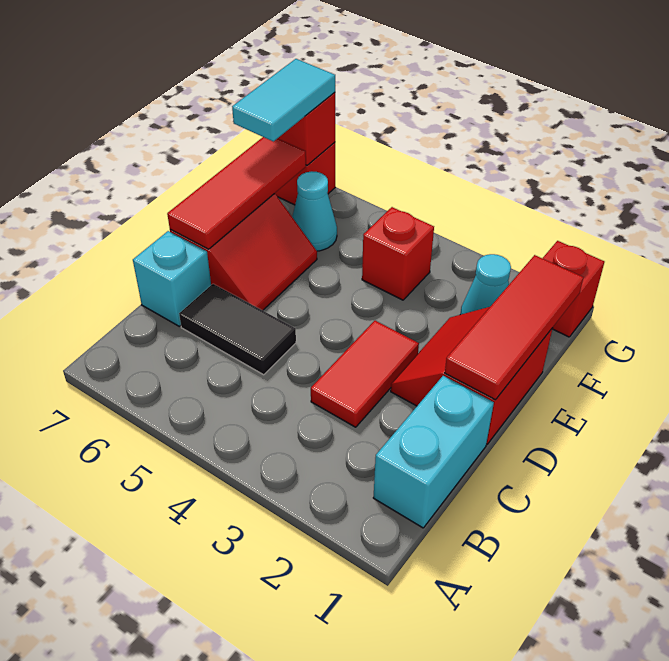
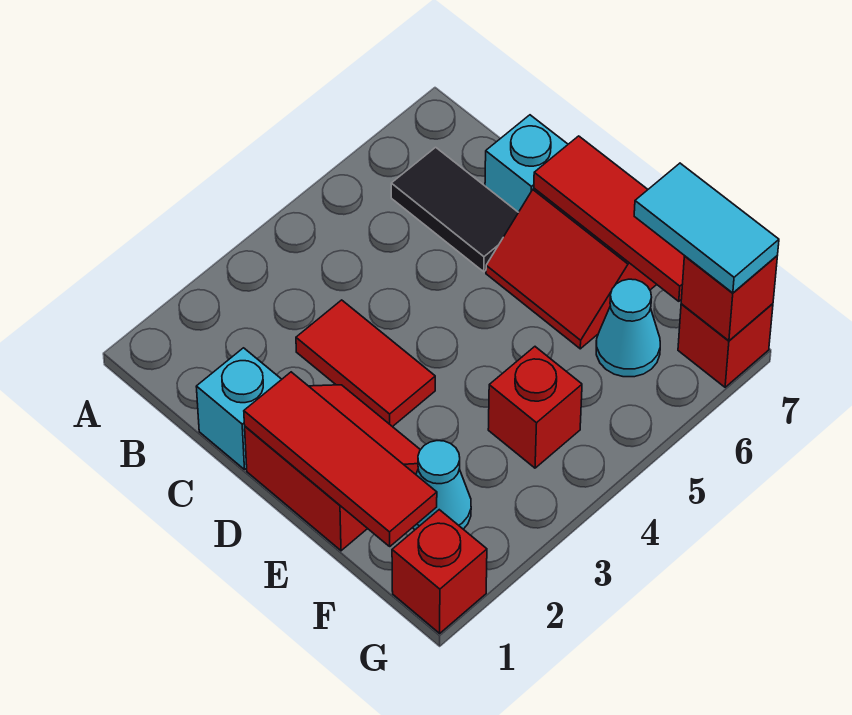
cyan brick B1:C1 level 1 -> cyan brick C1 level 1
black tile C5:C6 level 1 -> black tile B6:C6 level 1

